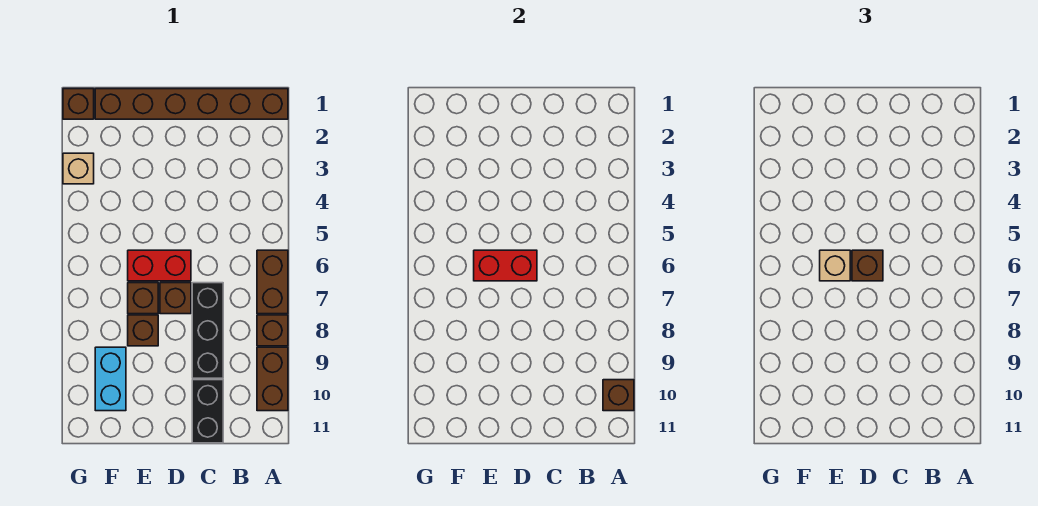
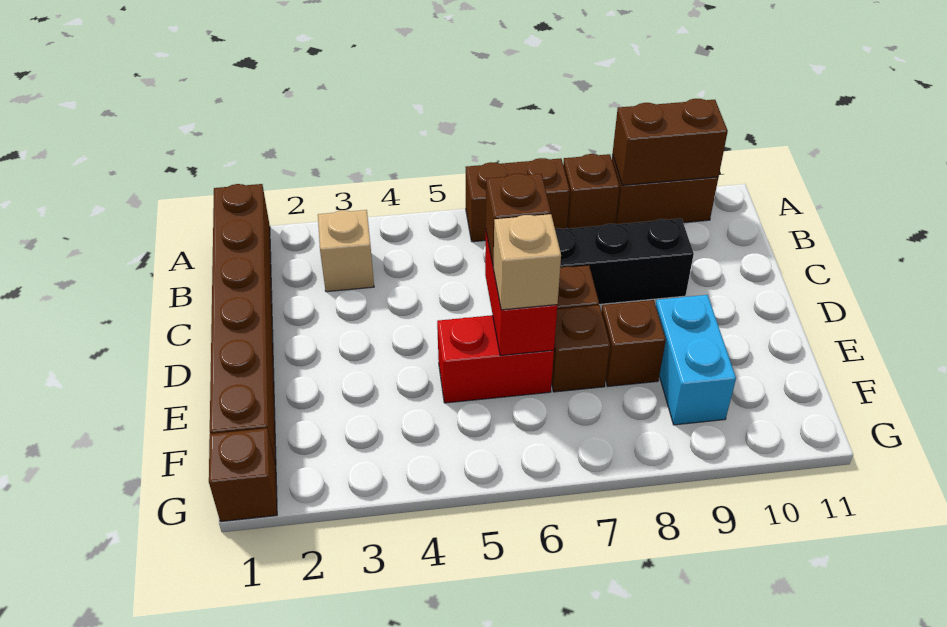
brown brick A10 level 2 -> brown brick A9:A10 level 2
black brick C10:C11 level 1 -> none
red brick D6:E6 level 1 -> red brick E5:E6 level 1
cyan brick F9:F10 level 1 -> cyan brick E9:F9 level 1
tan brick G3 level 1 -> tan brick B3 level 1

